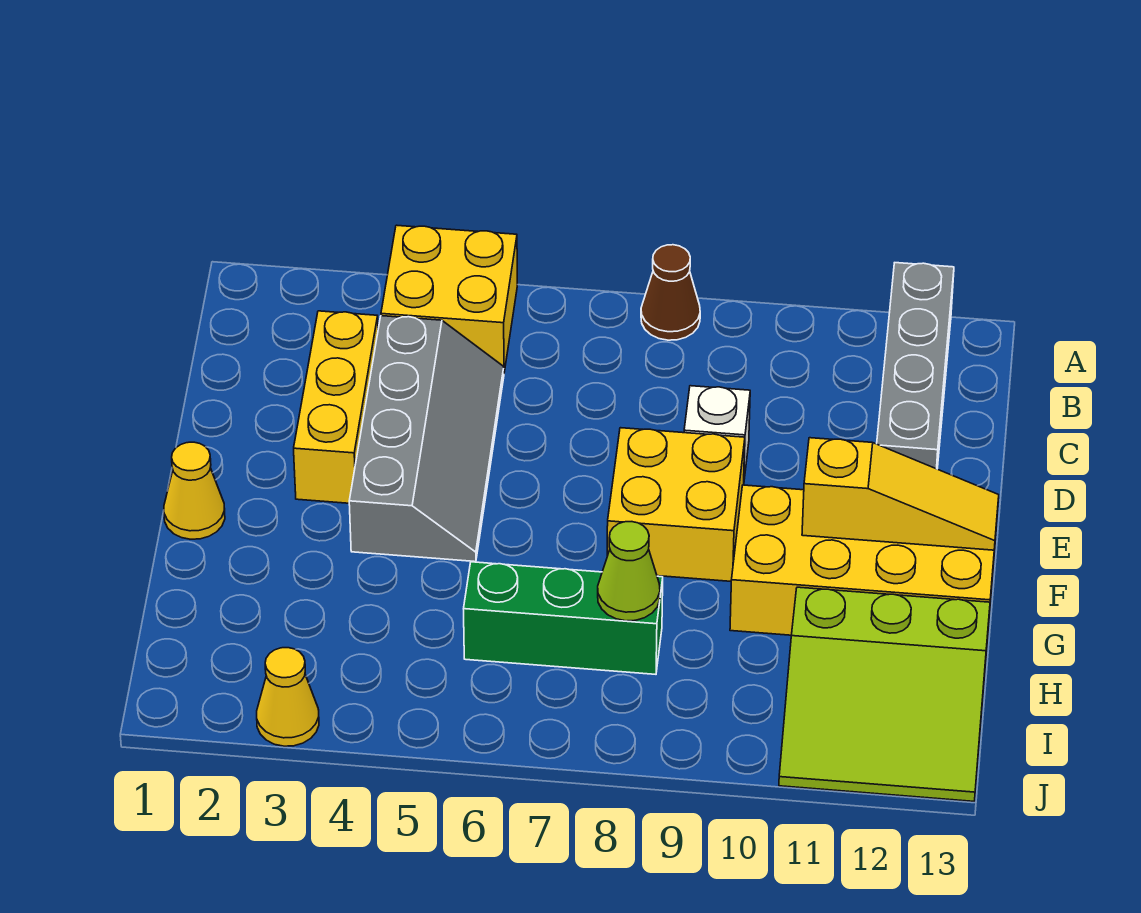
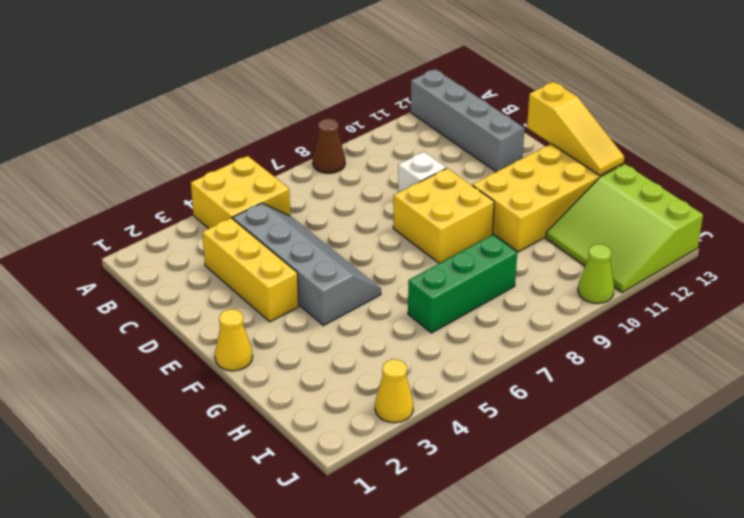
yellow slope F11:F13 level 2 top 11 -> yellow slope E13:G13 level 2 top E
lime cone H8 level 2 -> lime cone J10 level 1
lime slope H11:J13 level 1 top H -> lime slope H11:J13 level 1 top 13

